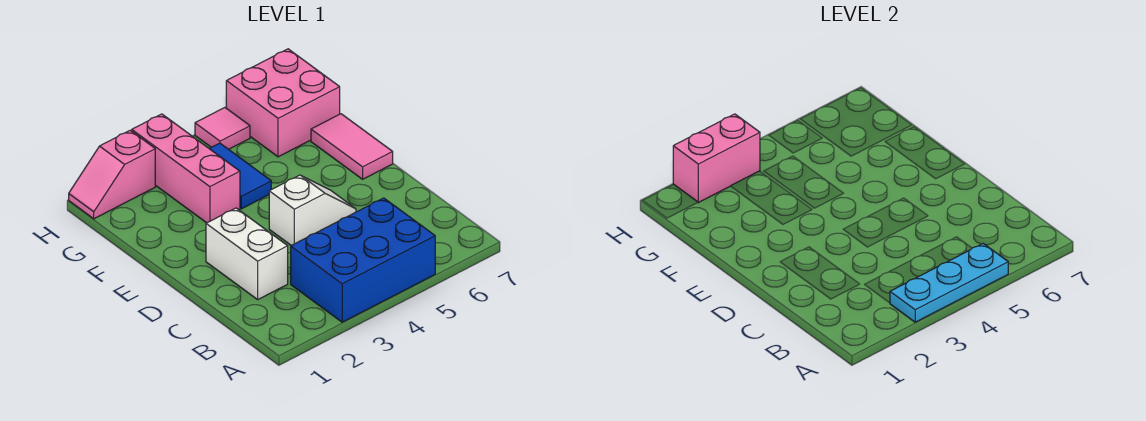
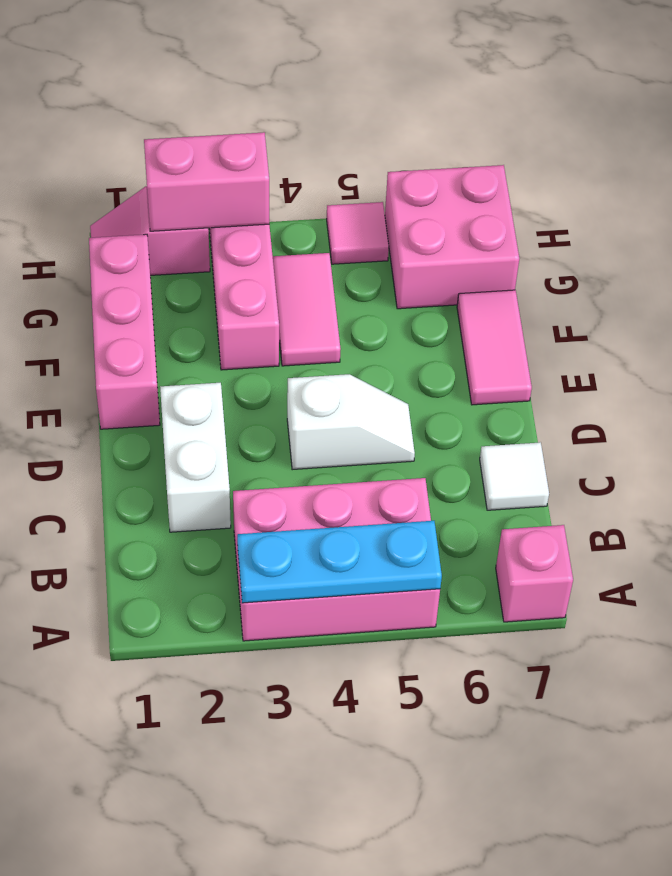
blue brick A3:B5 level 1 -> pink brick A3:B5 level 1
none -> pink brick A7 level 1
none -> white tile C7 level 1
none -> pink brick E1:G1 level 1
blue tile F4:G4 level 1 -> pink tile F4:G4 level 1

